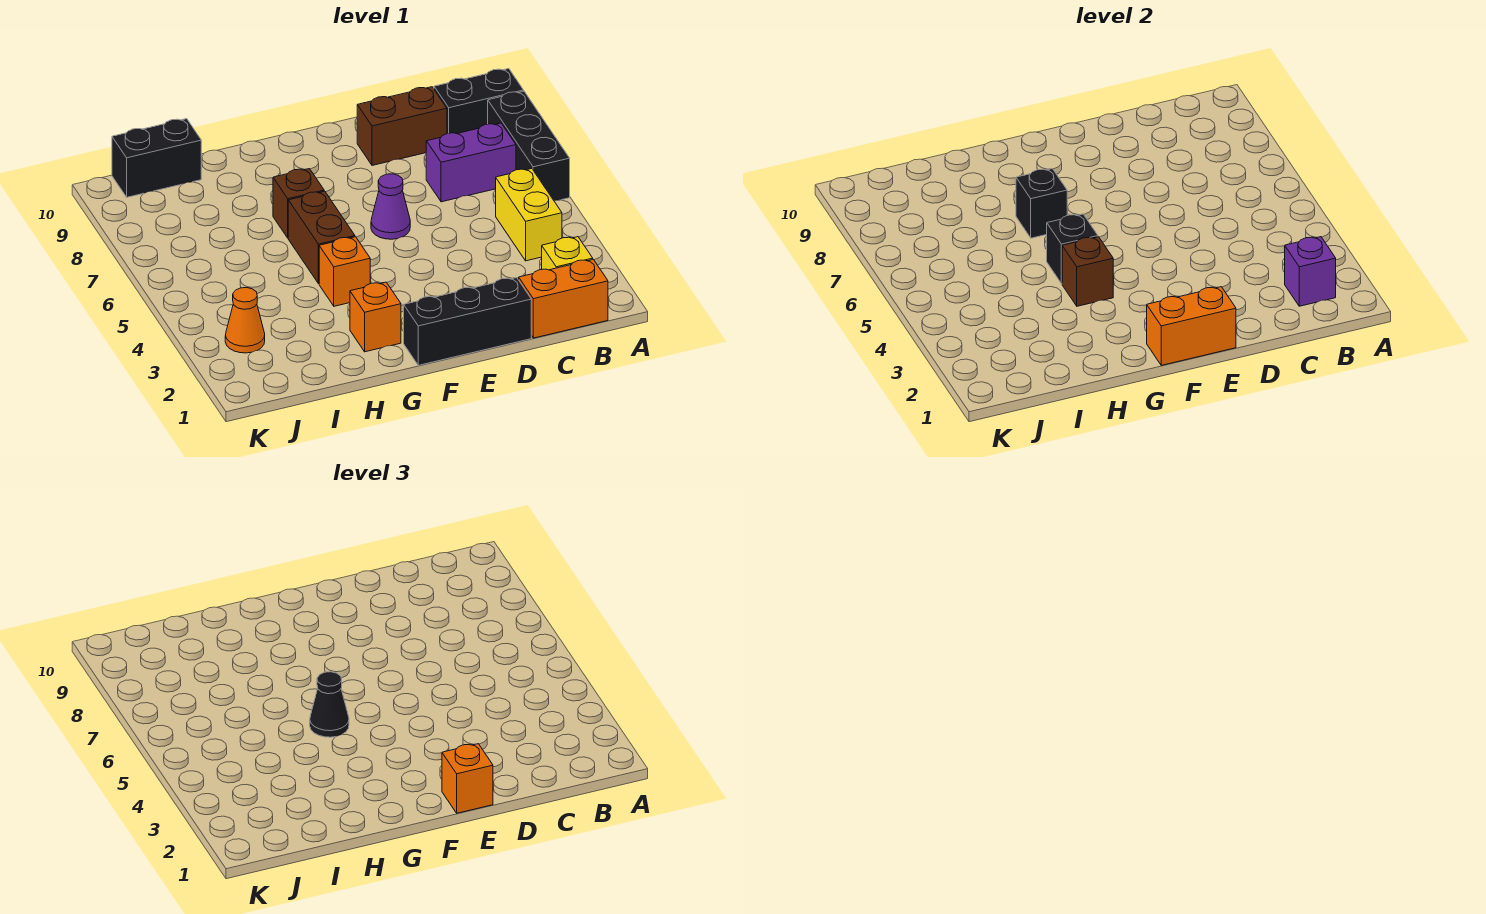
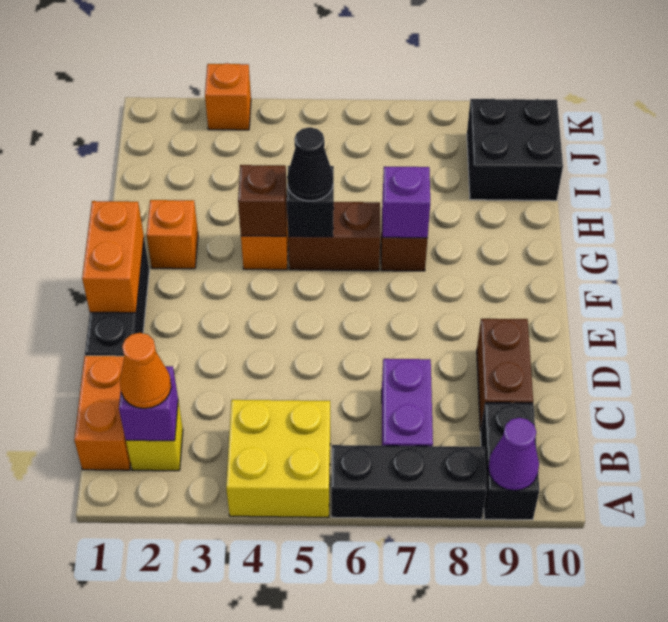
yellow brick B4:B5 level 1 -> yellow brick A4:B5 level 1
orange brick E1 level 3 -> orange brick K3 level 1
purple cone E6 level 1 -> purple cone A9 level 2
black brick G7 level 2 -> purple brick G7 level 2
black brick I10:J10 level 1 -> black brick I9:J10 level 1
orange cone J3 level 1 -> orange cone B2 level 3

